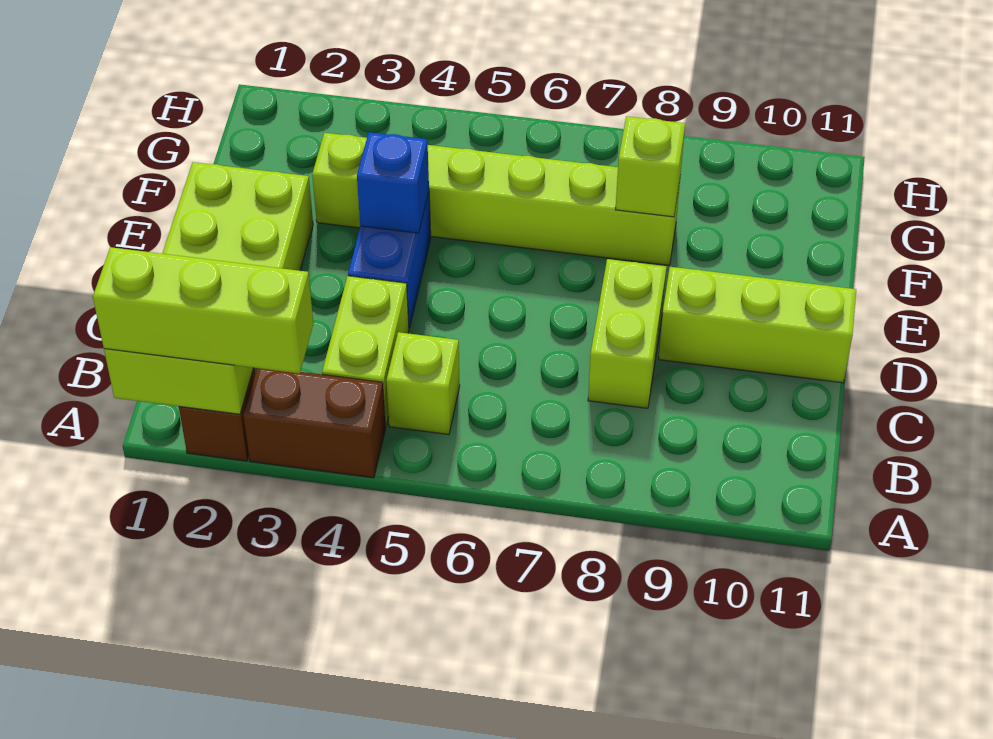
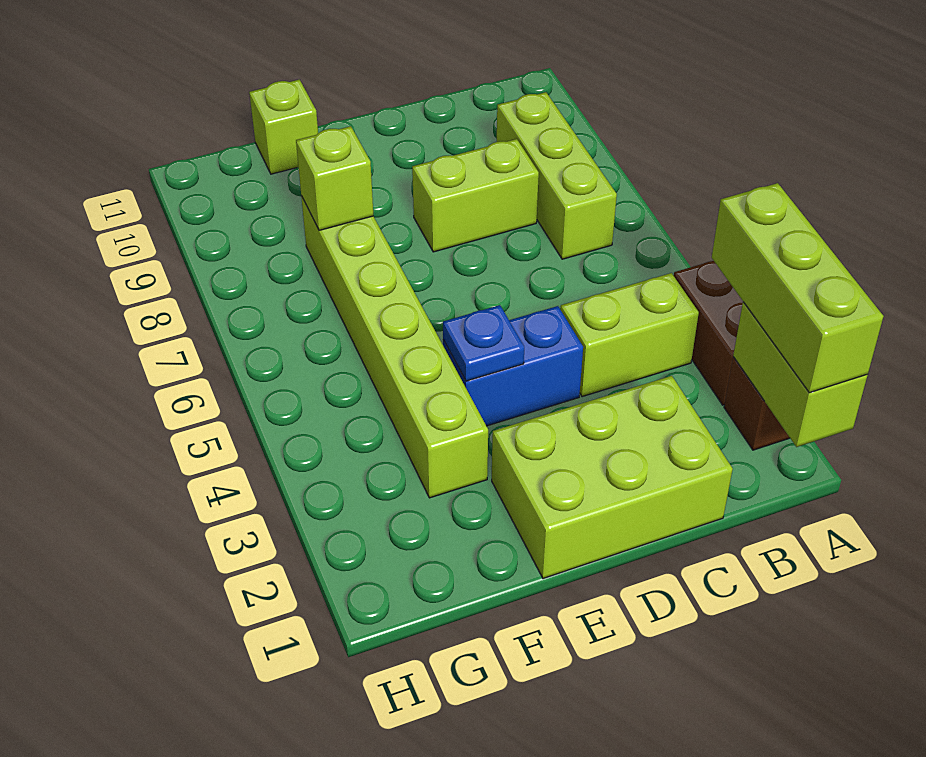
lime brick B5 level 1 -> lime brick F11 level 1
lime brick D9:D11 level 1 -> lime brick B7:B9 level 1
blue brick E4 level 2 -> blue plate E4 level 2

